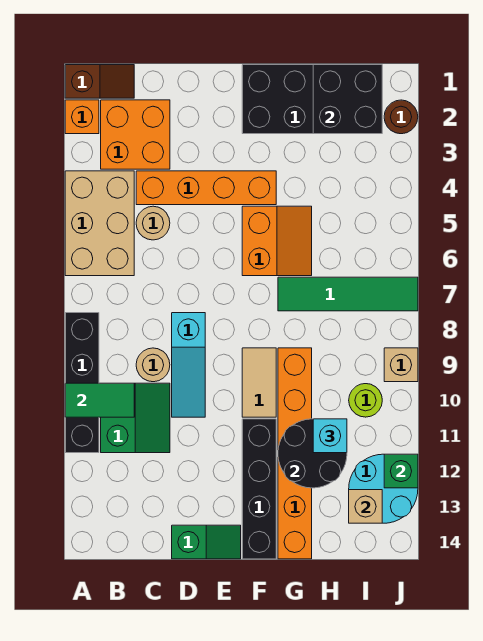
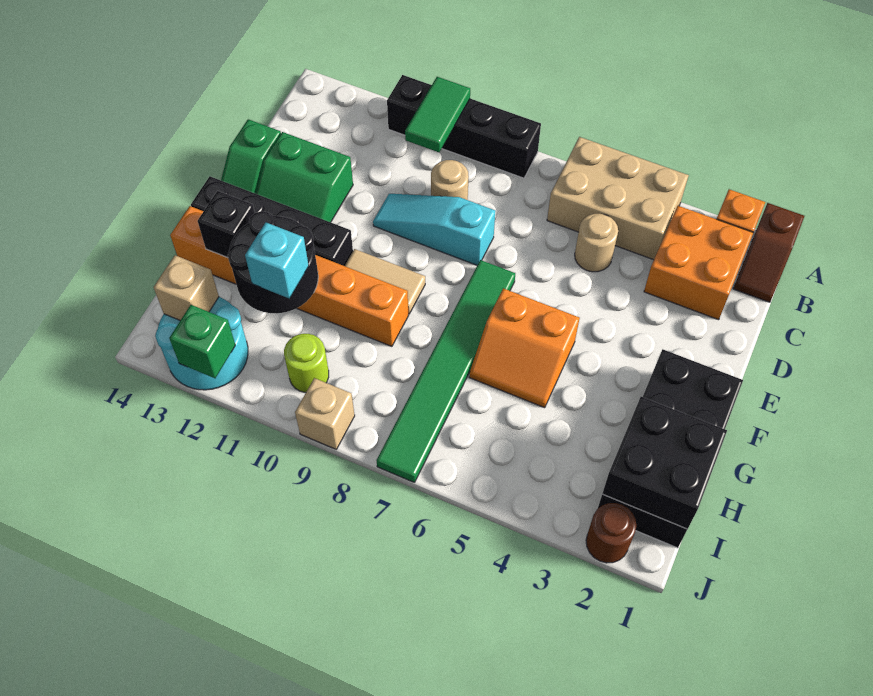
green slope B10:C11 level 1 top B -> green slope D12:E13 level 1 top D
orange brick C4:F4 level 1 -> none
green tile G7:J7 level 1 -> green tile E7:J7 level 1
none -> black brick G13 level 2

